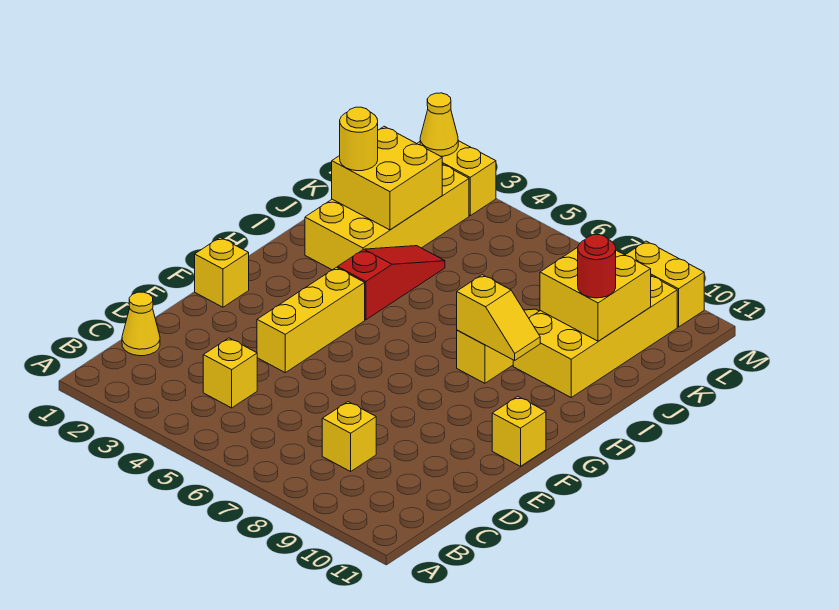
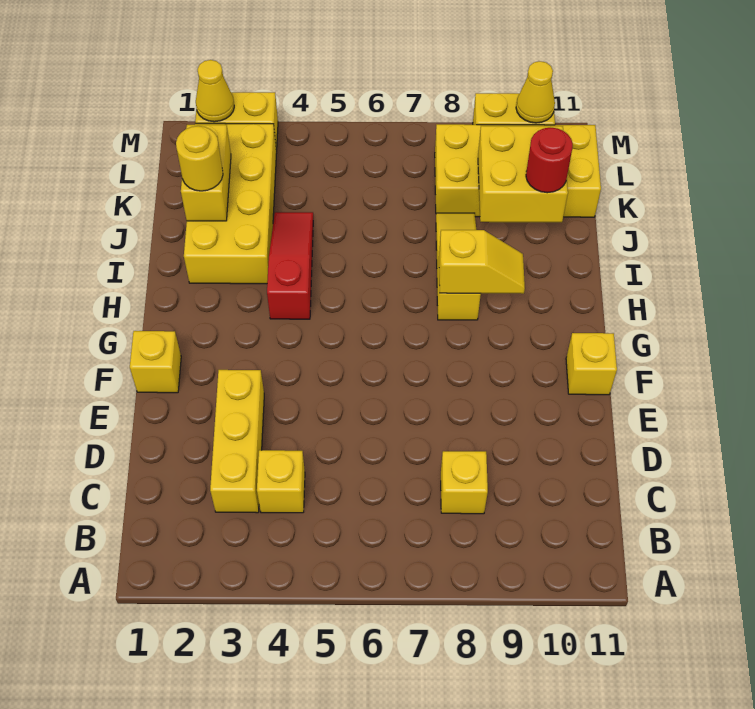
yellow cone C1 level 1 -> yellow cone M10 level 2
yellow brick E4:G4 level 1 -> yellow brick C3:E3 level 1
yellow brick I9:L10 level 1 -> yellow brick K8:L11 level 1
yellow brick J2:K3 level 2 -> yellow brick J2:K2 level 2

